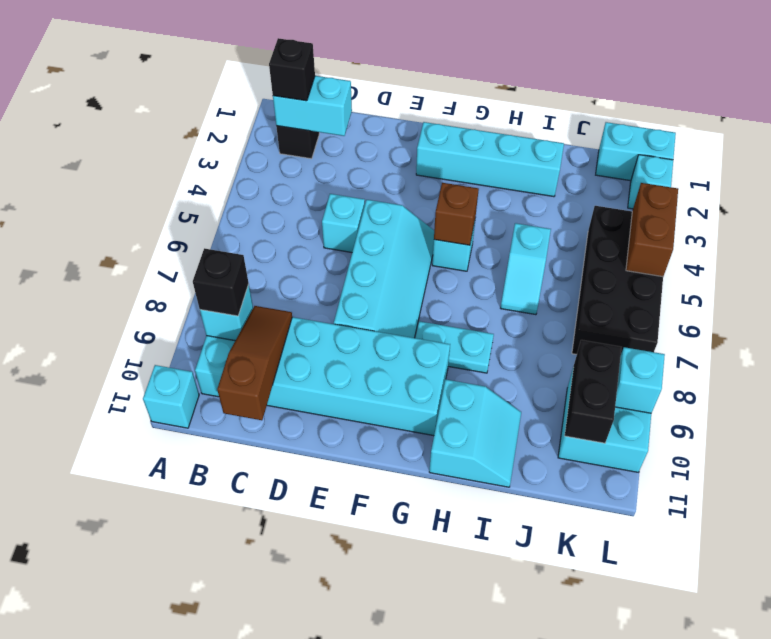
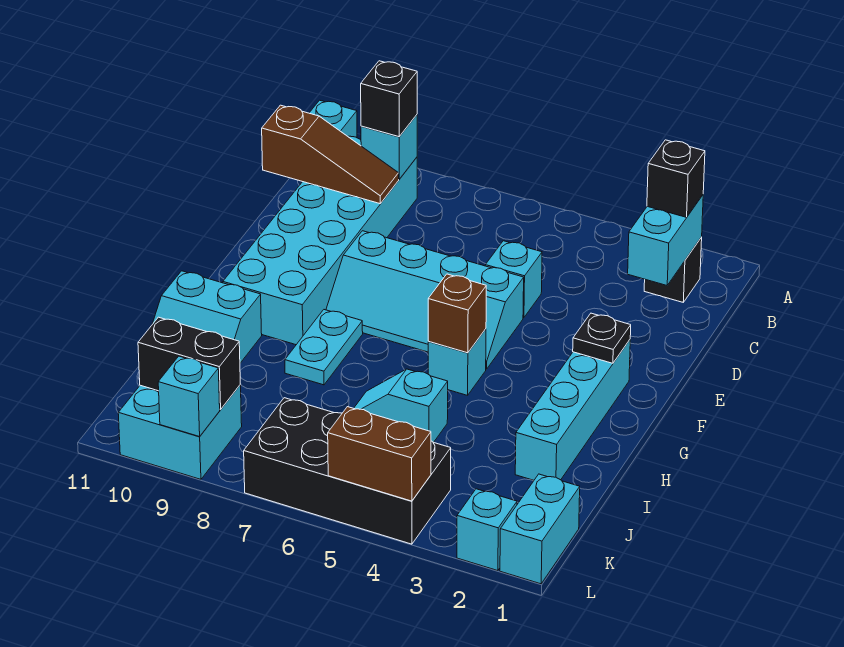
none -> black plate F2 level 2

